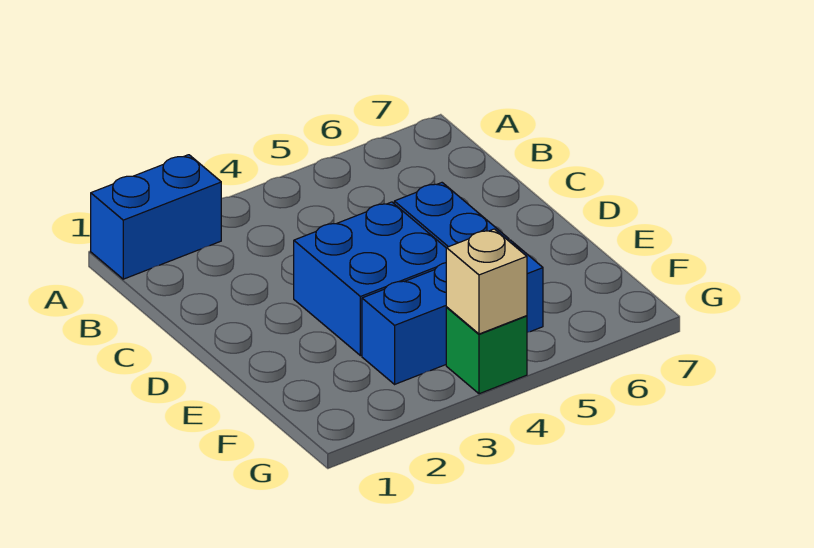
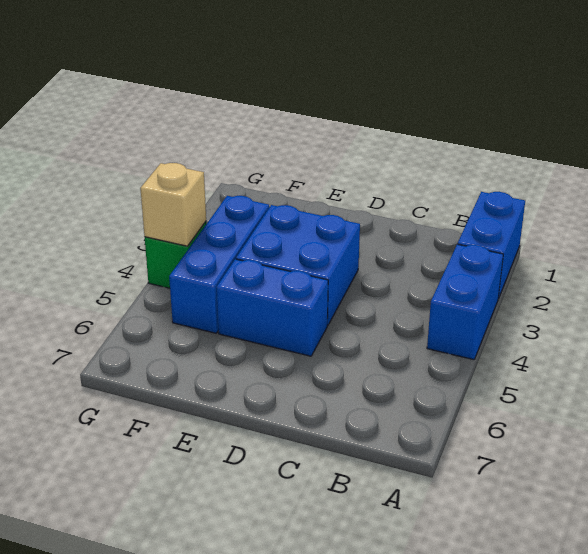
none -> blue brick A3:A4 level 1

